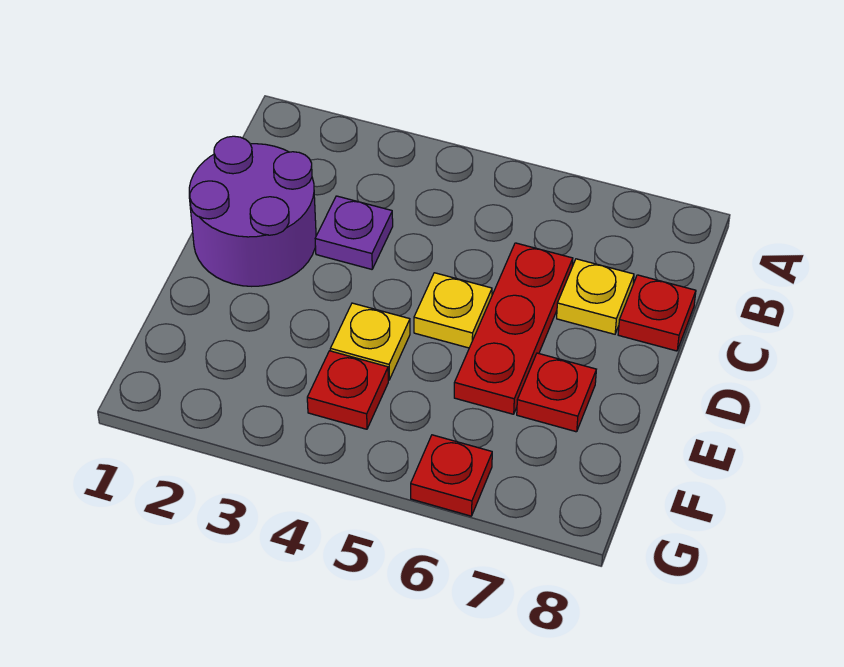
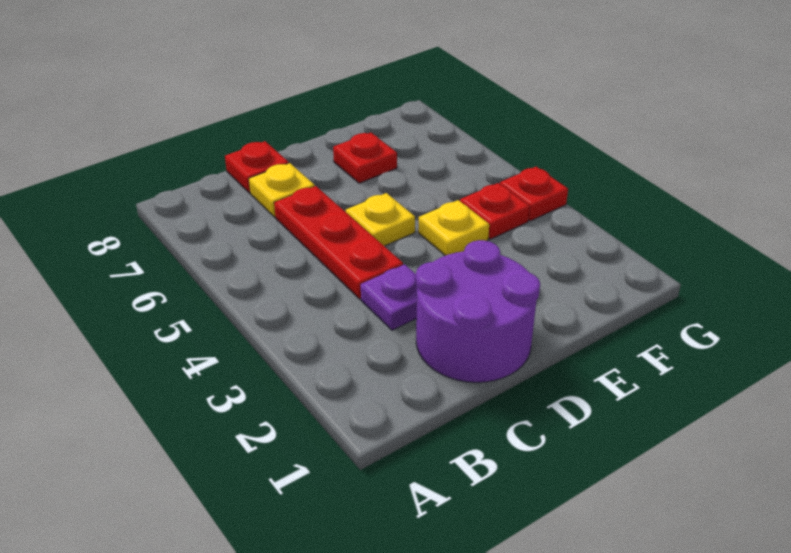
red plate C6:E6 level 1 -> red plate C4:C6 level 1
red plate G6 level 1 -> red plate G4 level 1

